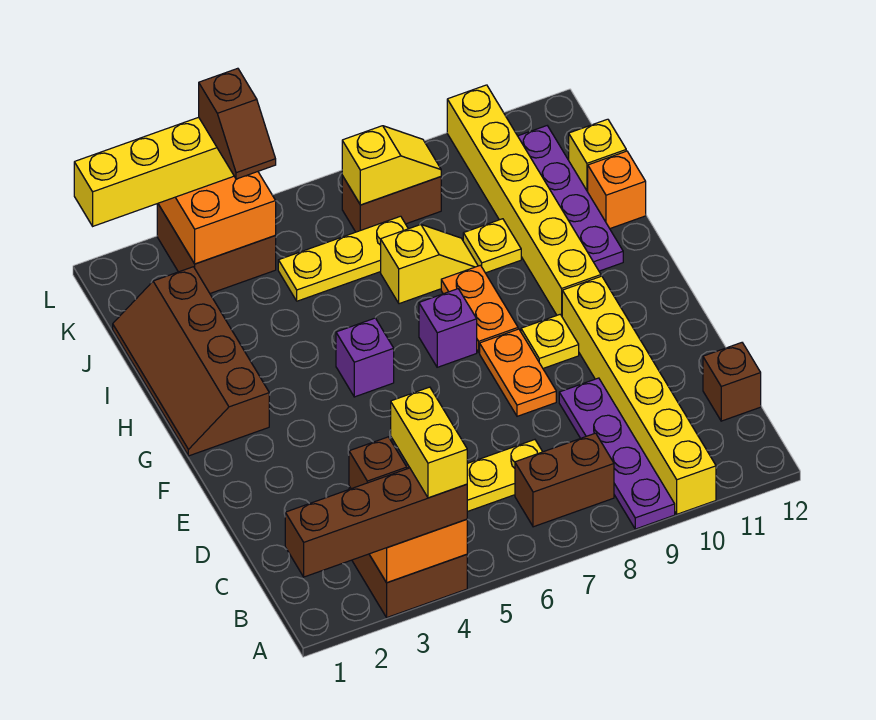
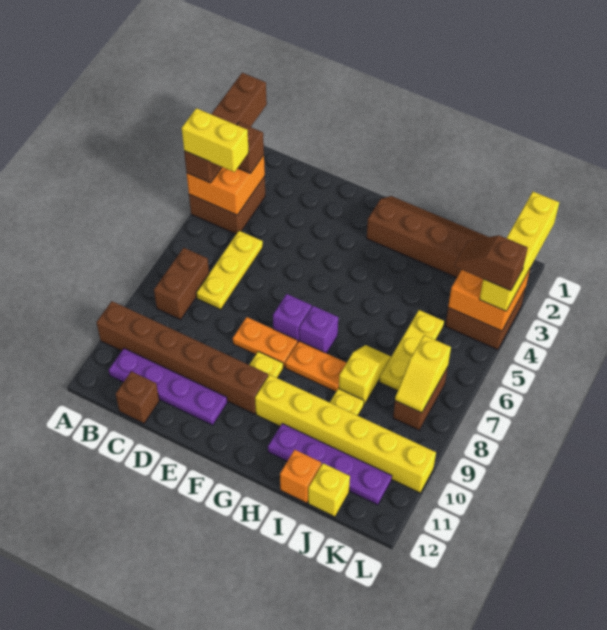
purple plate A9:D9 level 1 -> purple plate B11:E11 level 1
yellow brick A10:F10 level 1 -> brown brick A10:F10 level 1
purple brick G5 level 1 -> purple brick F7 level 1
yellow slope I7:I8 level 1 top 7 -> yellow slope I7:I8 level 1 top 8

